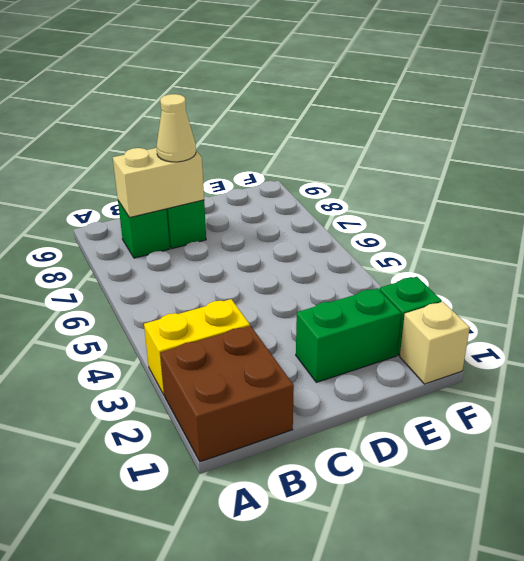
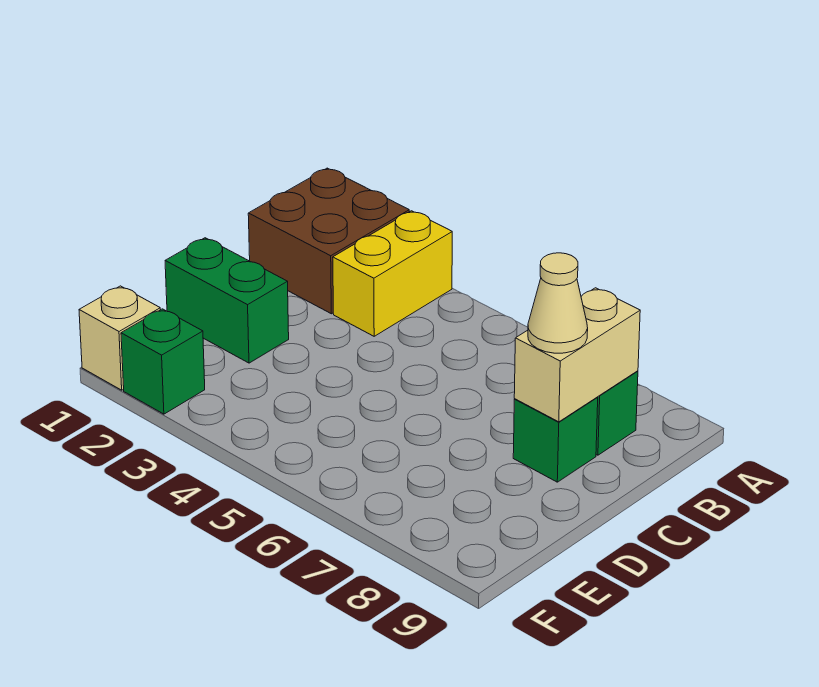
green brick D2:E2 level 1 -> green brick D1:D2 level 1

